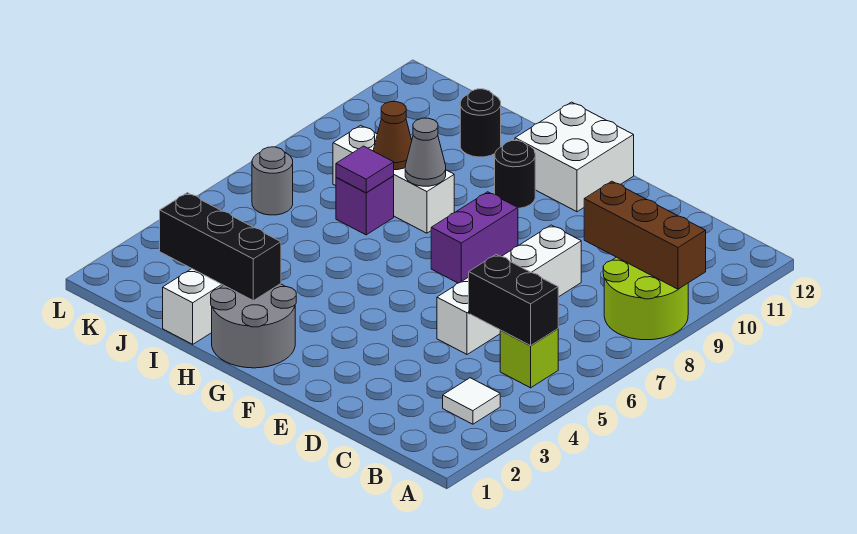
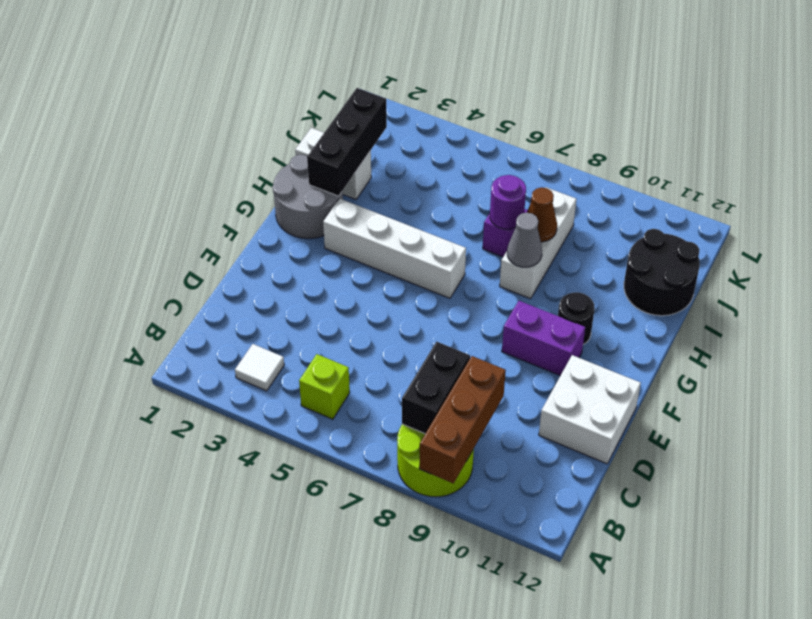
black brick B5:C5 level 2 -> black brick B8:C8 level 2
white brick D5:D8 level 1 -> white brick G3:G6 level 1
purple brick F7:F8 level 1 -> purple brick F9:F10 level 1
white brick F11:G12 level 1 -> white brick D11:E12 level 1
purple tile I7 level 2 -> purple round brick I7 level 2
black round brick I11 level 1 -> black round brick I11:J12 level 1
grey round brick K6 level 1 -> none

